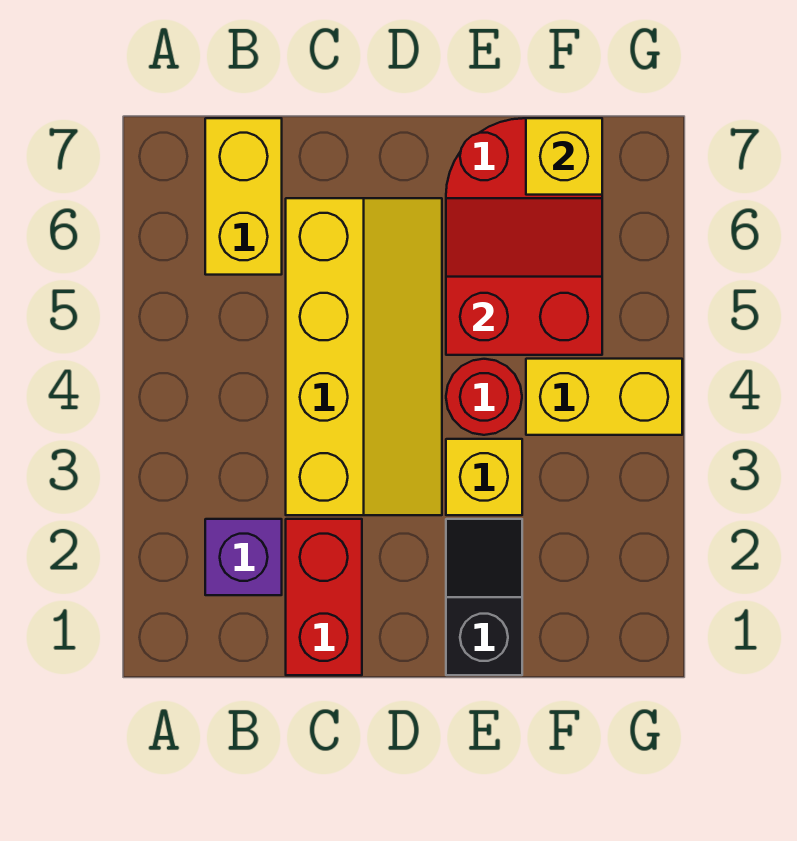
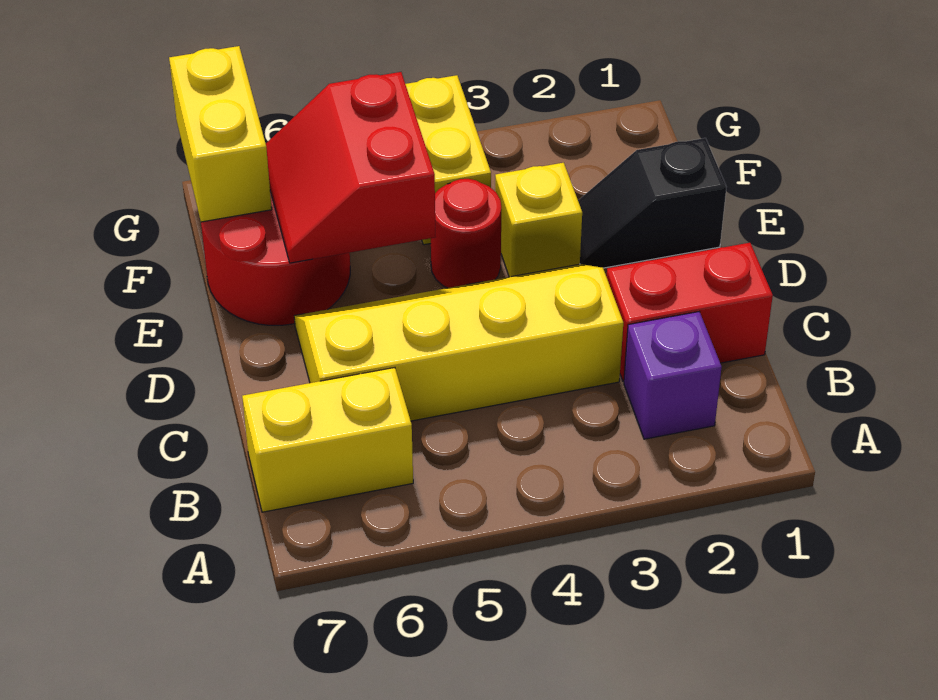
yellow brick F7 level 2 -> yellow brick F7:G7 level 2

